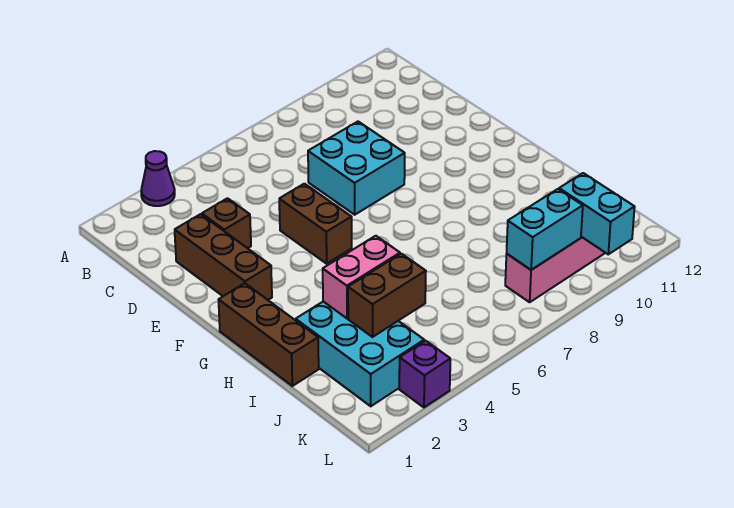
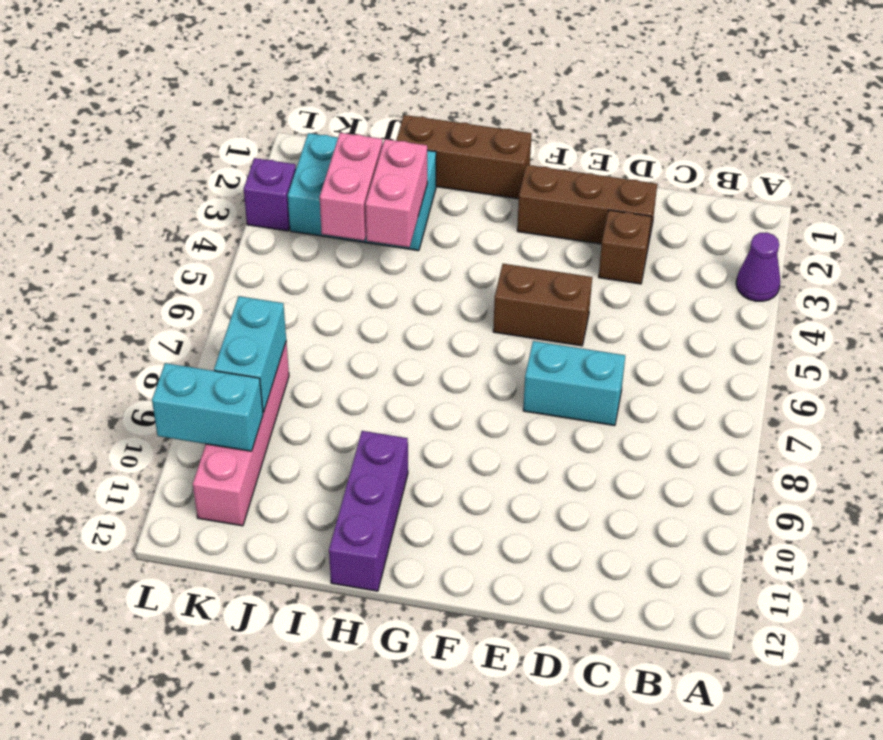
cyan brick D7:E8 level 1 -> cyan brick D7:E7 level 1
none -> purple brick H10:H12 level 1
brown brick J3:J4 level 2 -> pink brick J3:J4 level 2

